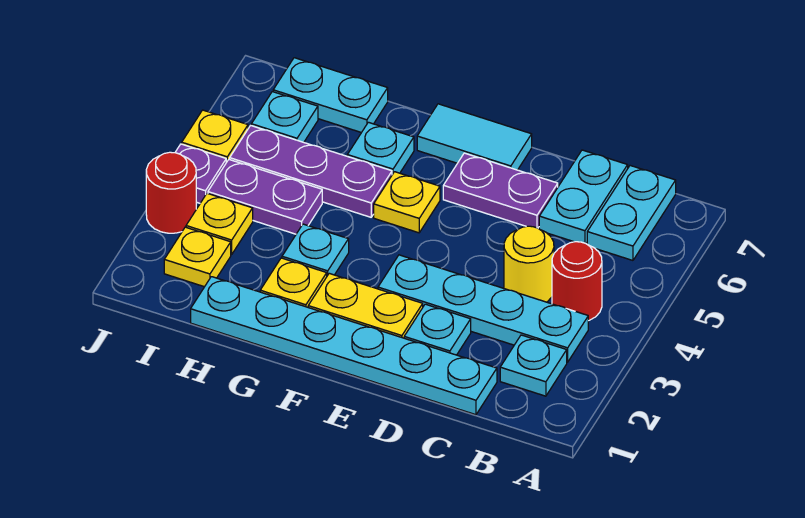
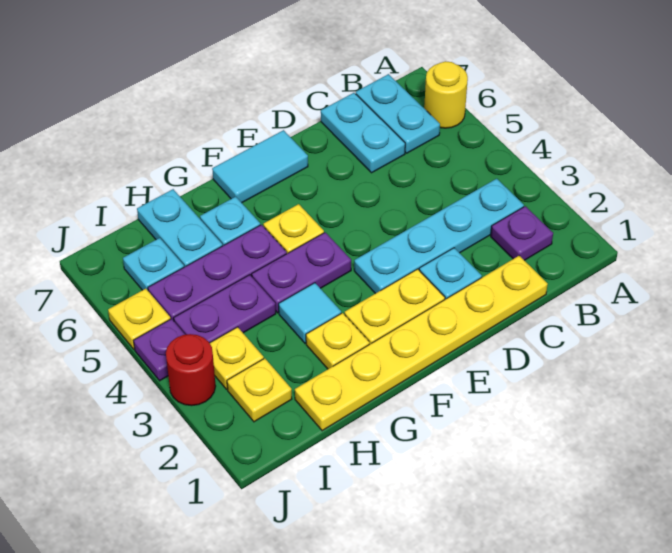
cyan plate B2 level 1 -> purple plate B2 level 1
red round brick B4 level 1 -> none
cyan plate C1:H1 level 1 -> yellow plate C1:H1 level 1
yellow round brick C4 level 1 -> yellow round brick A6 level 1
purple plate D6:E6 level 1 -> purple plate F4:G4 level 1
cyan plate G3 level 1 -> cyan tile G3 level 1
cyan plate H7:I7 level 1 -> cyan plate H6:H7 level 1

